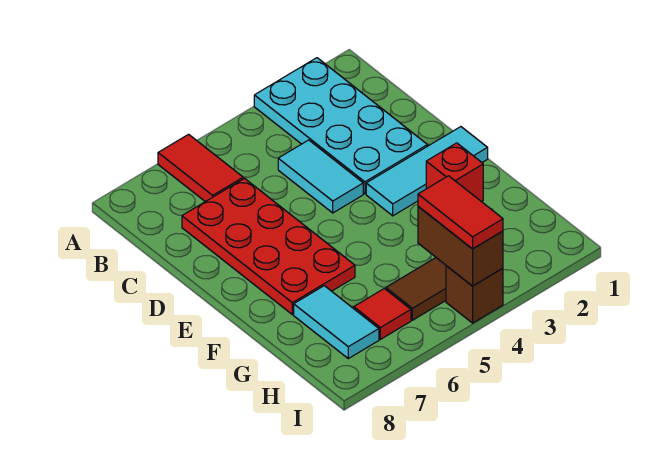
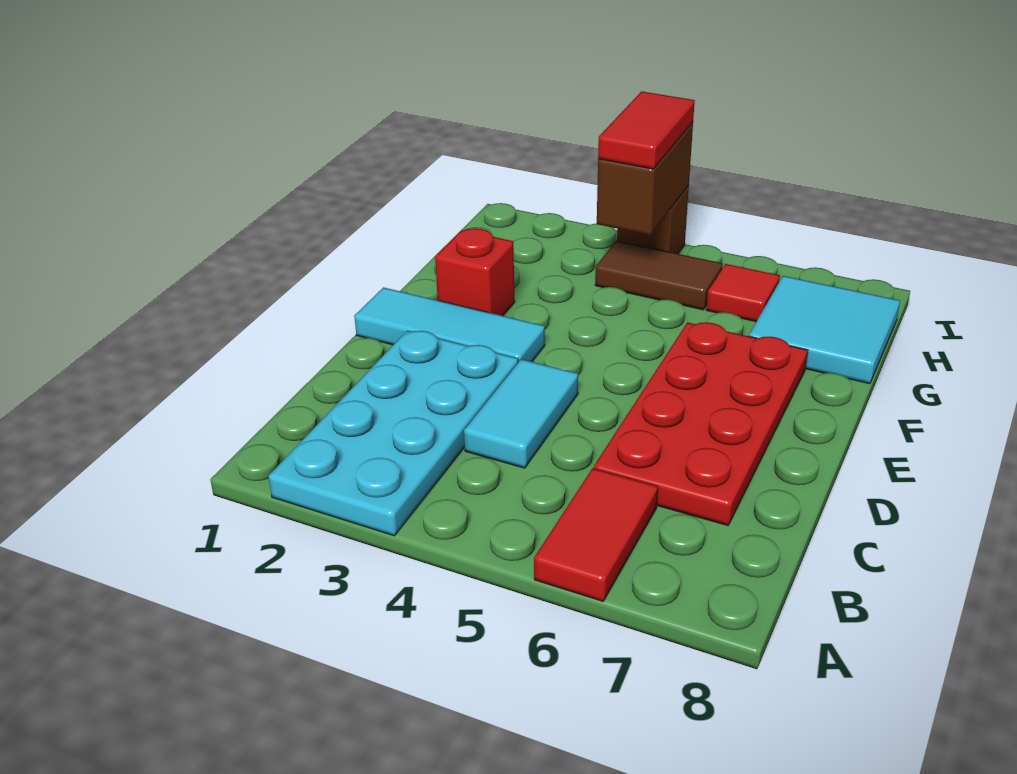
cyan tile G7:H7 level 1 -> cyan tile G7:H8 level 1

